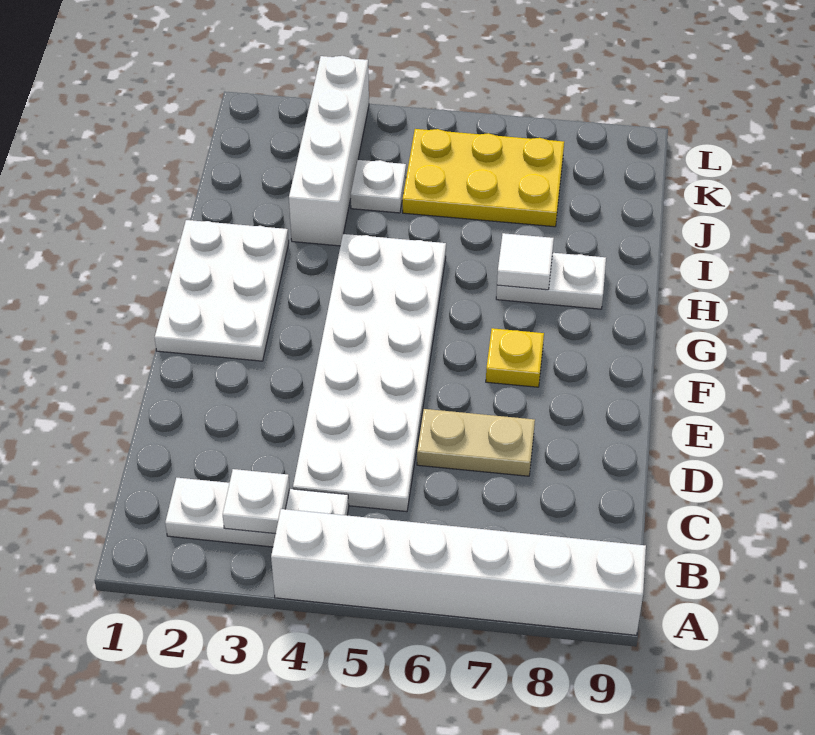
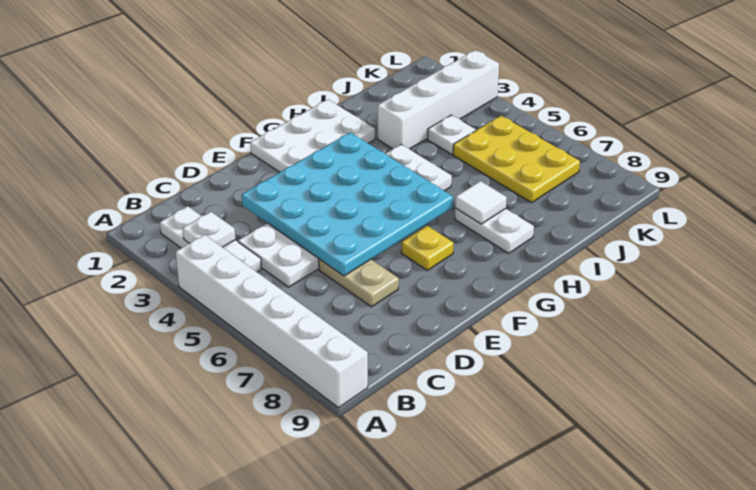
none -> cyan plate D3:G6 level 2

